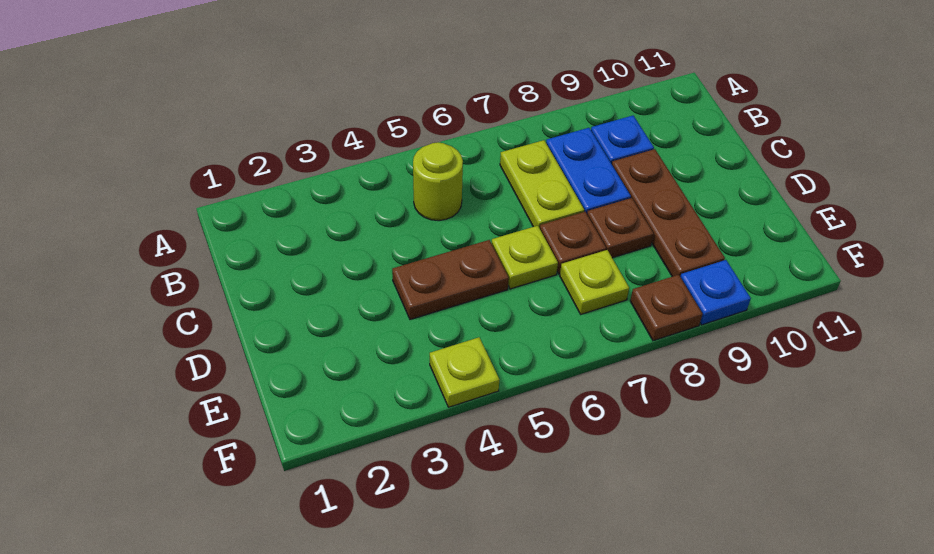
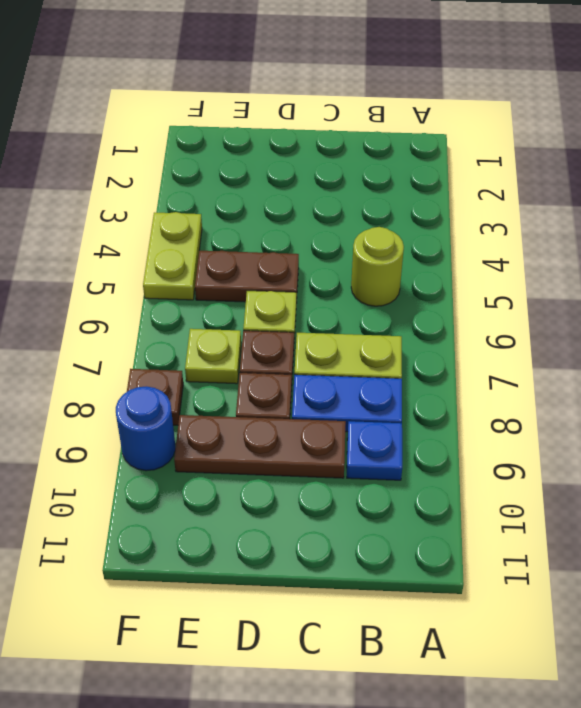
brown plate D4:D5 level 1 -> brown plate D5:E5 level 1
lime plate F4 level 1 -> lime plate F4:F5 level 1
blue plate F9 level 1 -> blue round brick F9 level 1

